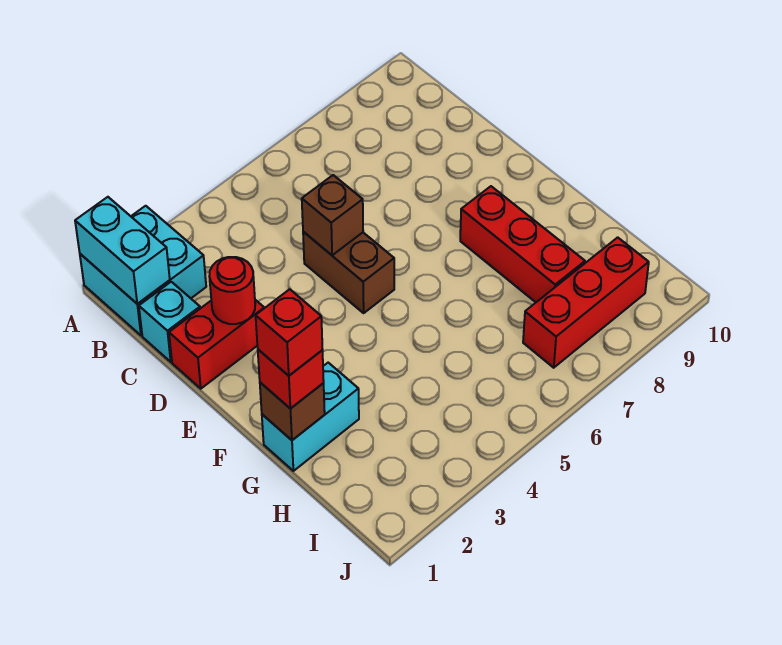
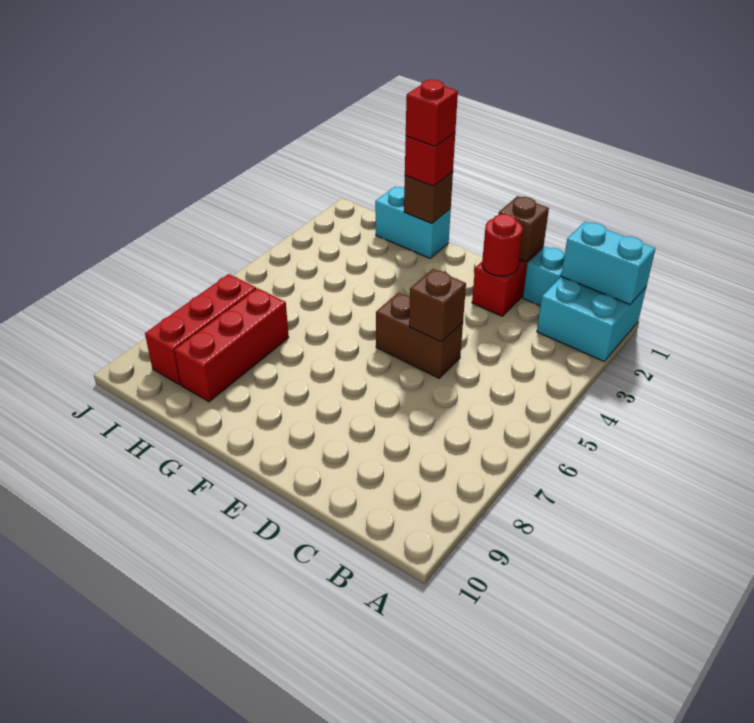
none -> brown brick D1 level 2
red brick F8:H8 level 1 -> red brick H7:H9 level 1
cyan brick G1:G2 level 1 -> cyan brick G1:H1 level 1

